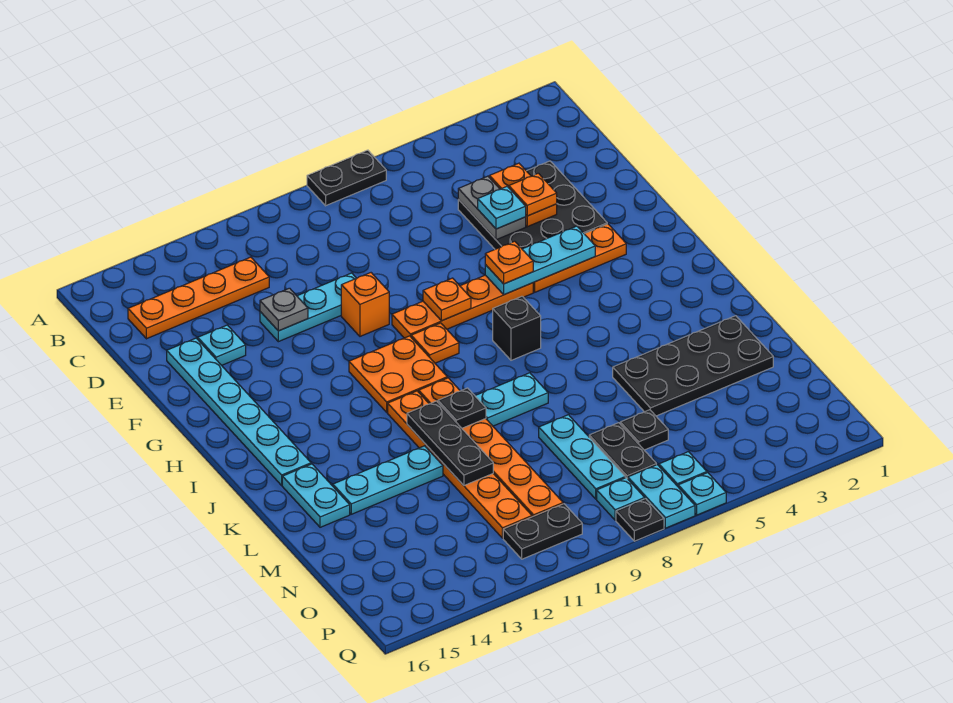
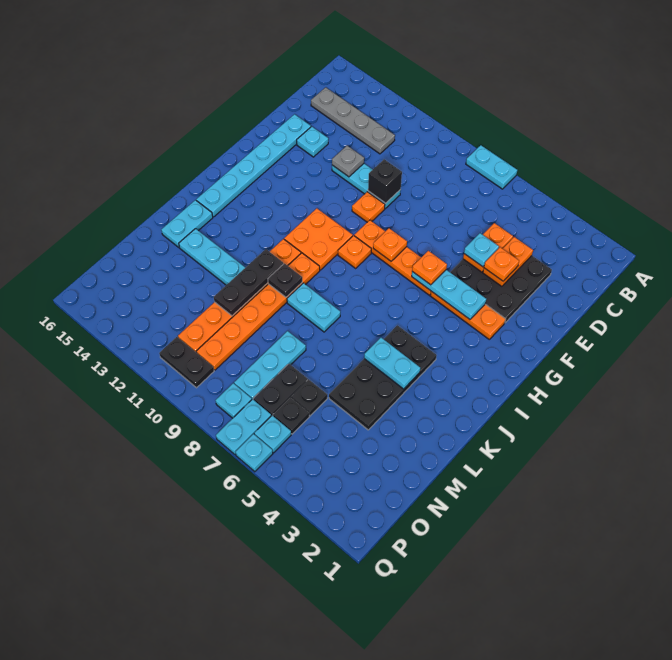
black plate A7:A8 level 1 -> cyan plate A7:A8 level 1
orange plate C12:C15 level 1 -> grey plate C12:C15 level 1
grey plate D5:E5 level 2 -> orange plate D5:E5 level 2
orange brick F10 level 1 -> orange plate F10 level 1
black brick I7 level 1 -> black brick E10 level 2
none -> cyan plate K4:K5 level 2
black plate L2:M5 level 1 -> black plate J4:M5 level 1
black plate Q8 level 1 -> black plate O6 level 1

